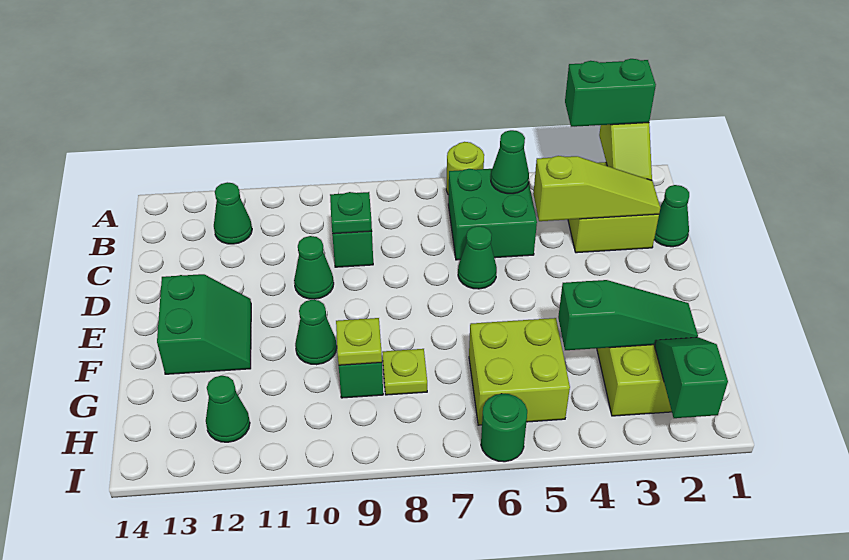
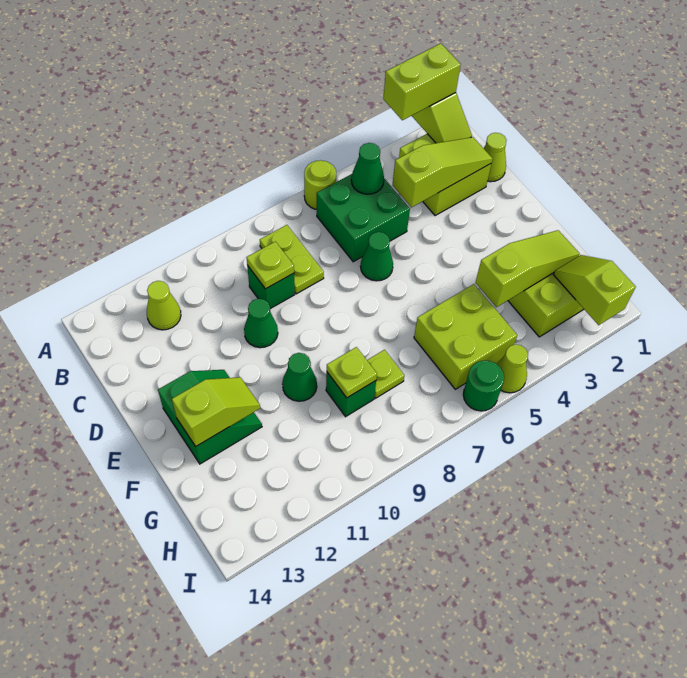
green brick A2:A3 level 3 -> lime brick A2:A3 level 3
none -> lime plate B8:C8 level 1
green cone B12 level 1 -> lime cone B12 level 1
green cone C1 level 1 -> lime cone C1 level 1
green plate C9 level 2 -> lime plate C9 level 2
none -> lime slope F12:F13 level 2 top 13
green slope G2:G4 level 2 top 4 -> lime slope G2:G4 level 2 top 4
green slope H2:I2 level 2 top I -> lime slope H2:I2 level 2 top I
green cone H12 level 1 -> none
none -> lime cone I5 level 1

